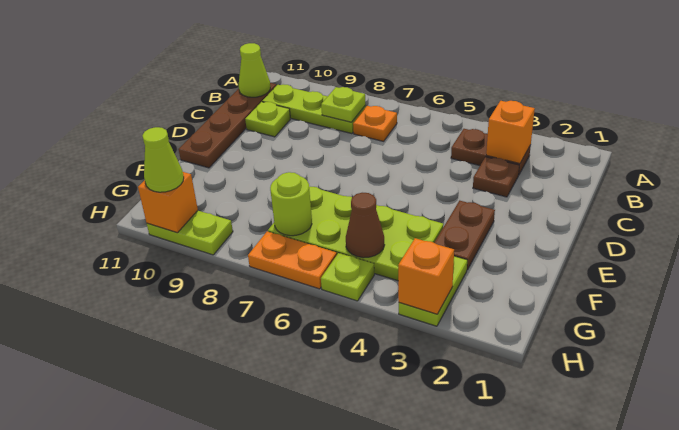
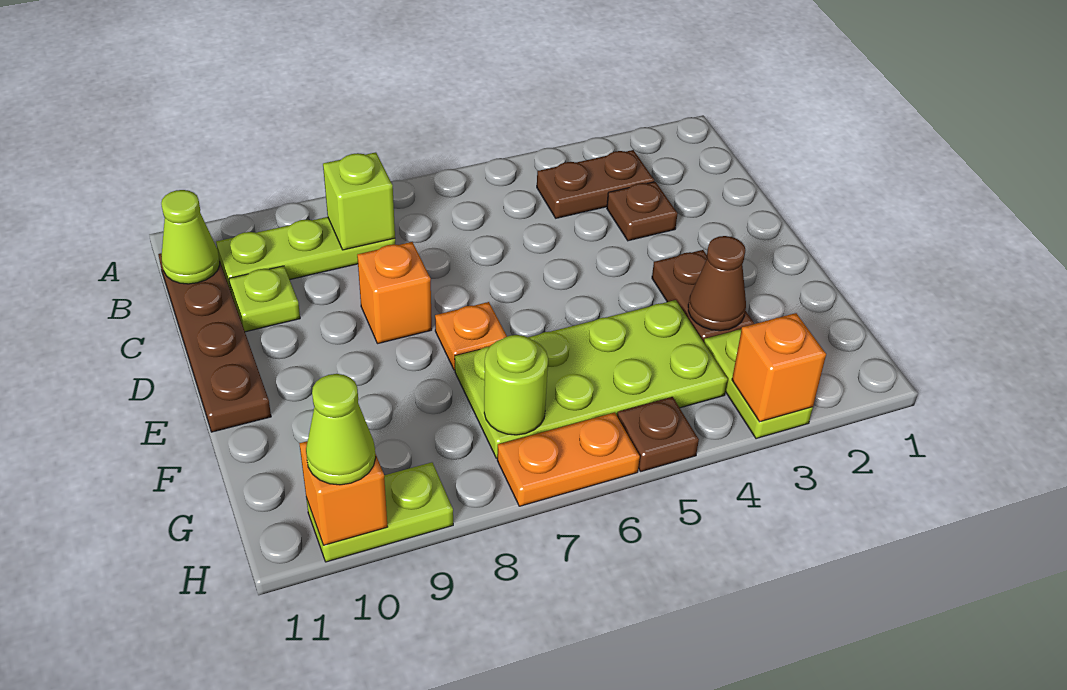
orange brick B3 level 2 -> orange brick D8 level 1
orange plate B7 level 1 -> orange plate E7 level 1
lime plate B8 level 2 -> lime brick B8 level 2
brown cone G5 level 2 -> brown cone F3 level 2
lime plate H5 level 1 -> brown plate H5 level 1

